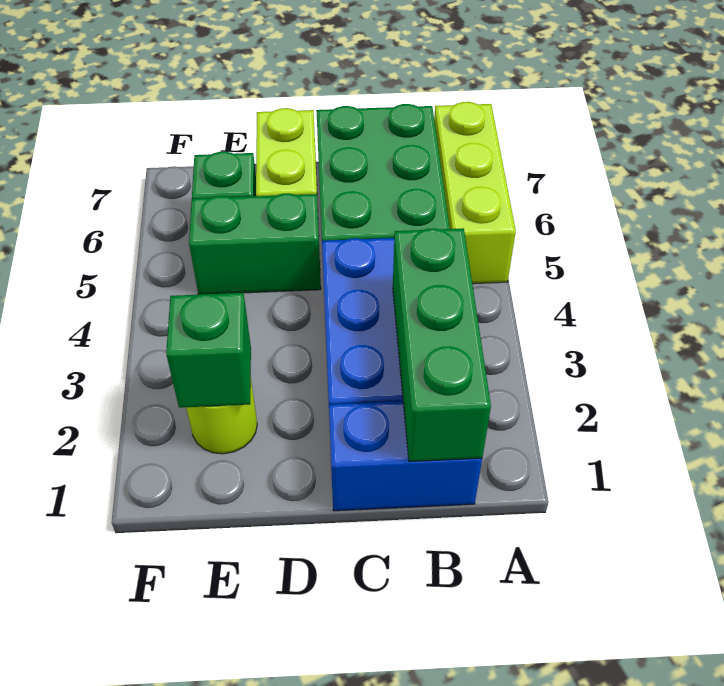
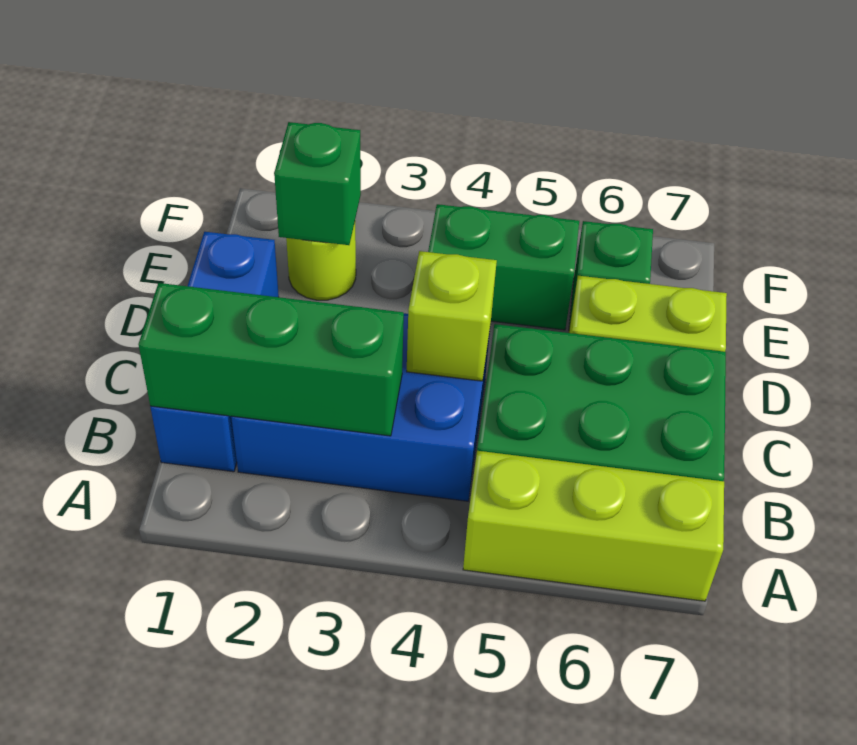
blue brick B1:C1 level 1 -> blue brick B1:D1 level 1
none -> lime brick C4 level 2
green brick D5:E5 level 1 -> green brick E4:E5 level 1

